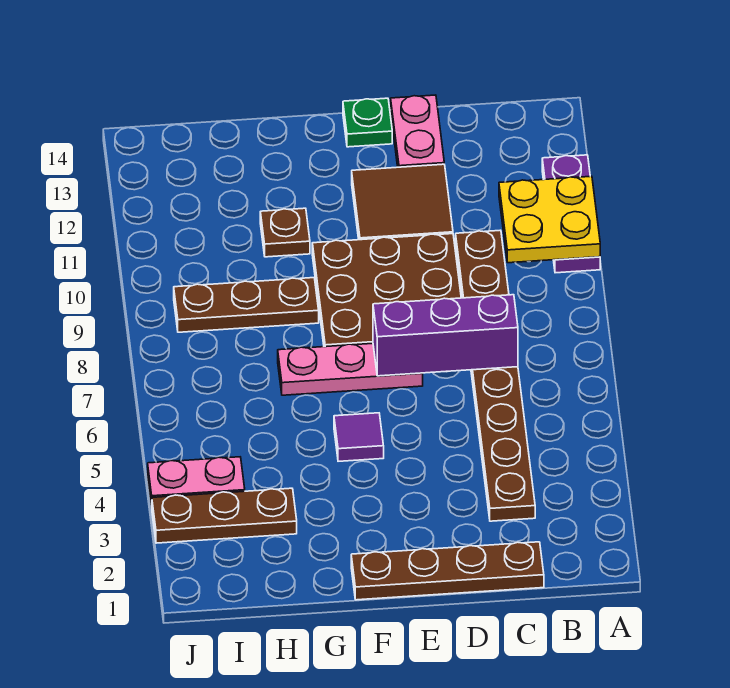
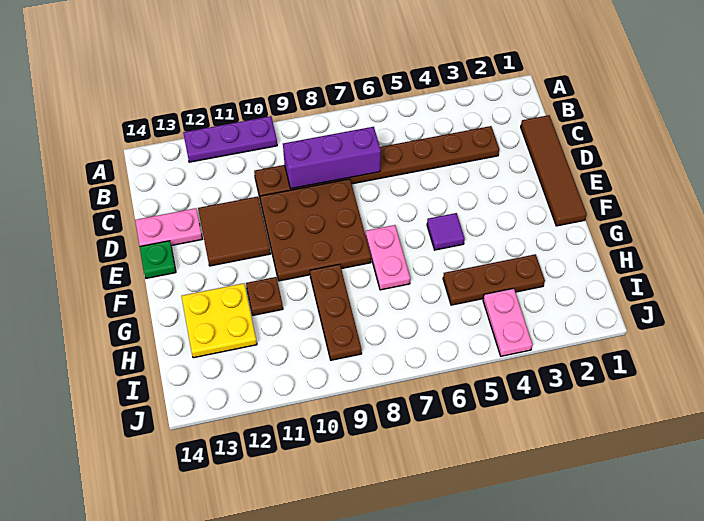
yellow plate A10:B11 level 2 -> yellow plate G12:H13 level 1
brown plate C1:F1 level 1 -> brown tile C1:F1 level 1
purple brick C7:E7 level 2 -> purple brick C7:C9 level 2
pink plate E7:G7 level 1 -> pink plate F7:G7 level 1
brown plate H3:J3 level 1 -> brown plate H3:H5 level 1

